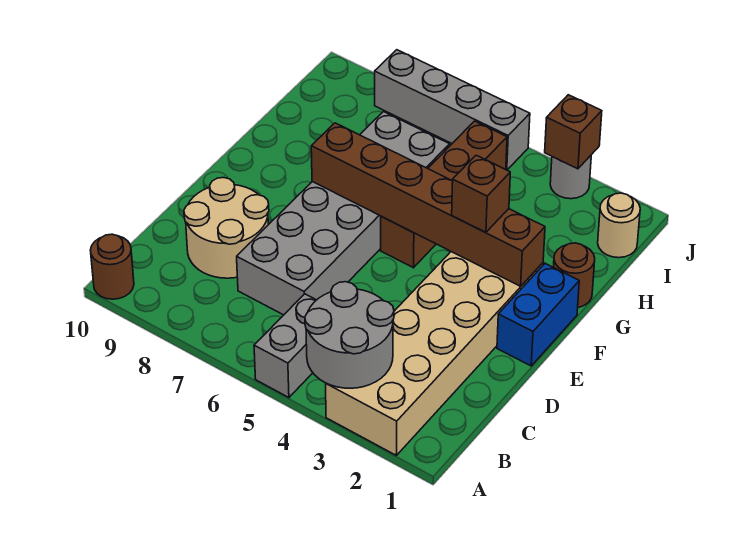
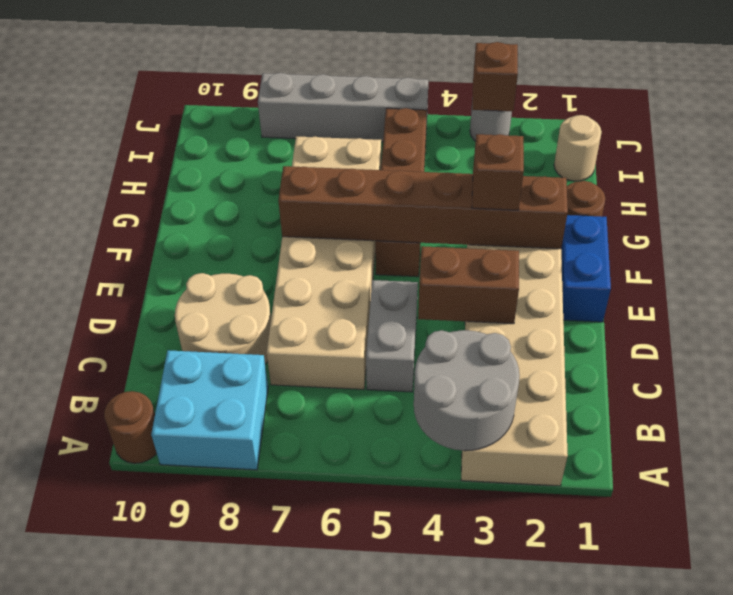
grey brick A5:B5 level 1 -> grey brick C5:D5 level 1
none -> cyan brick A8:B9 level 1
grey brick C6:H7 level 1 -> tan brick C6:H7 level 1
none -> brown brick D3:D4 level 2

